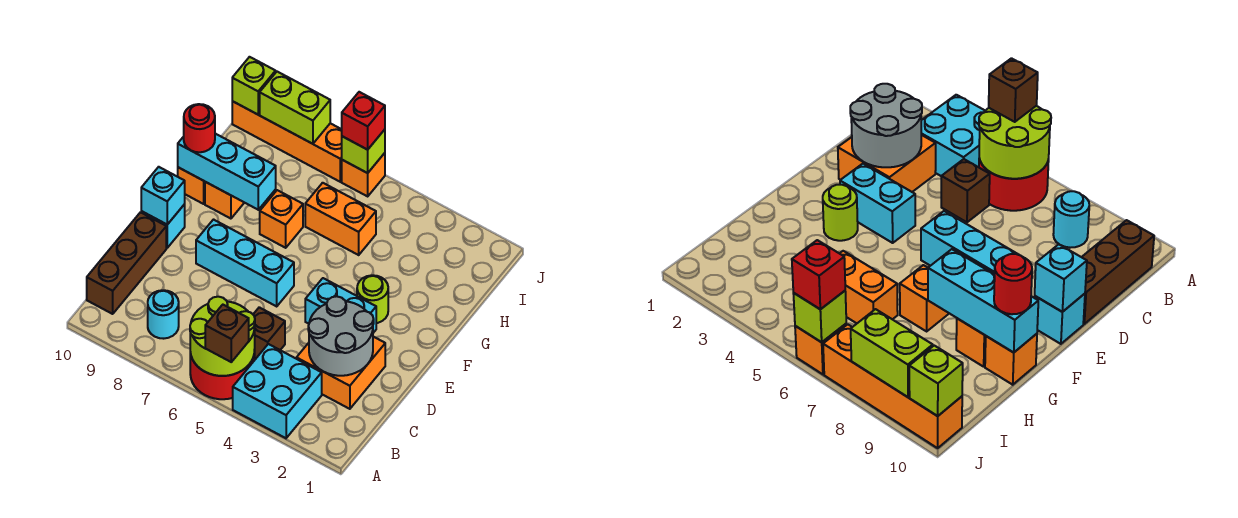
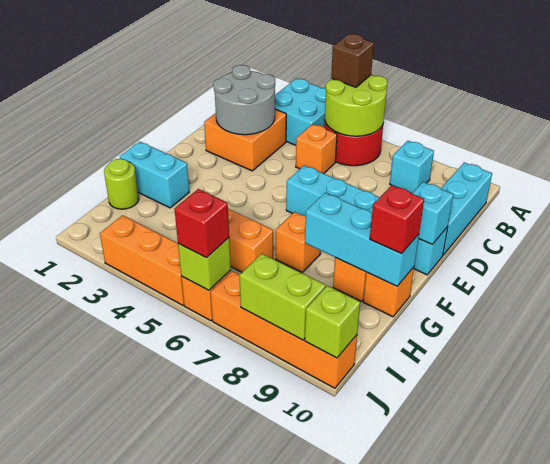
cyan round brick B8 level 1 -> cyan brick B8 level 1
brown brick B10:D10 level 1 -> cyan brick B10:D10 level 1
brown brick C5 level 1 -> orange brick C5 level 1
cyan brick E3:E4 level 1 -> cyan brick G1:G2 level 1
lime round brick F3 level 1 -> lime round brick H1 level 1
red round brick G10 level 3 -> red brick G10 level 3
none -> orange brick J3:J5 level 1

